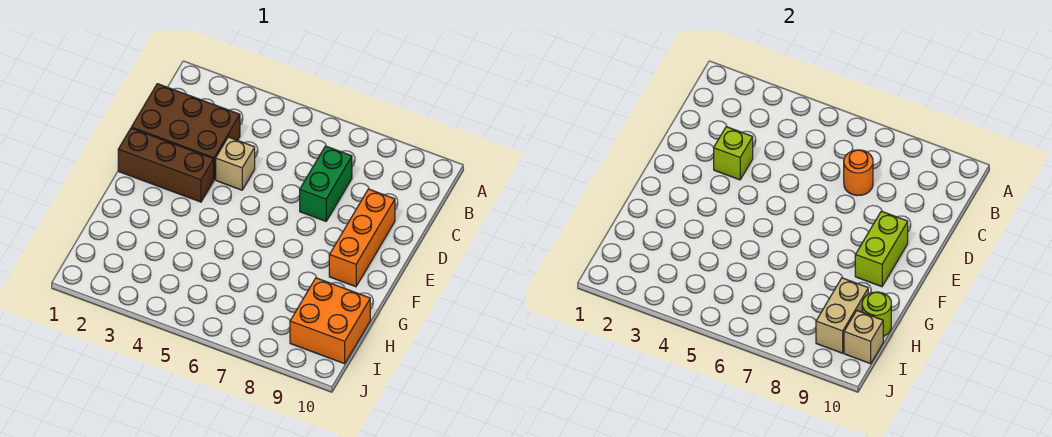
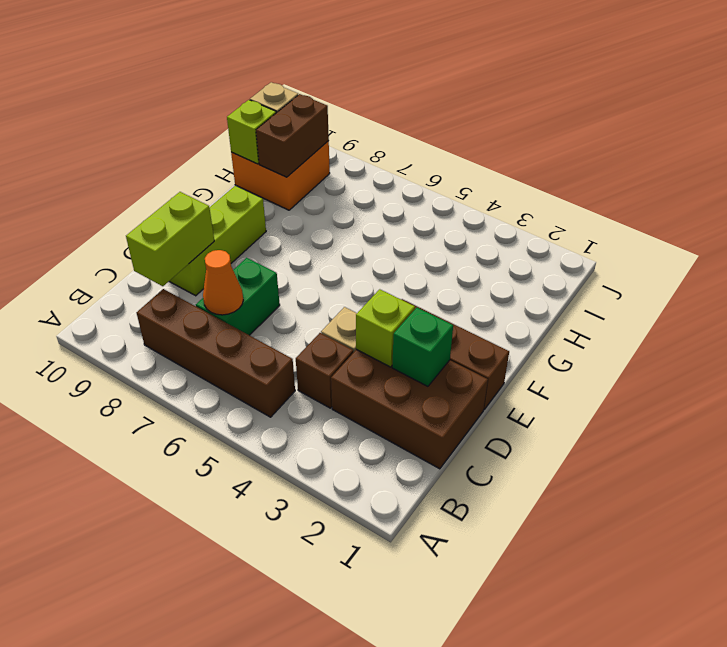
none -> brown brick B5:B8 level 1
none -> brown brick C4 level 1
orange round brick C7 level 2 -> orange cone C7 level 2
none -> green brick D2 level 2
orange brick D9:F9 level 1 -> lime brick D9:F9 level 1
lime brick E9:F9 level 2 -> lime brick C9:D9 level 2
tan brick H9:I9 level 2 -> brown brick H9:I9 level 2
lime round brick H10 level 2 -> lime brick H10 level 2

